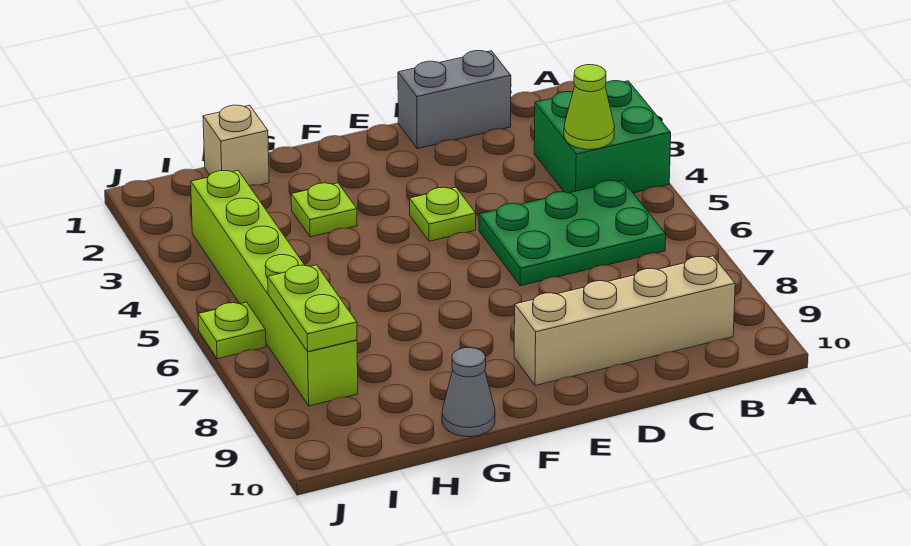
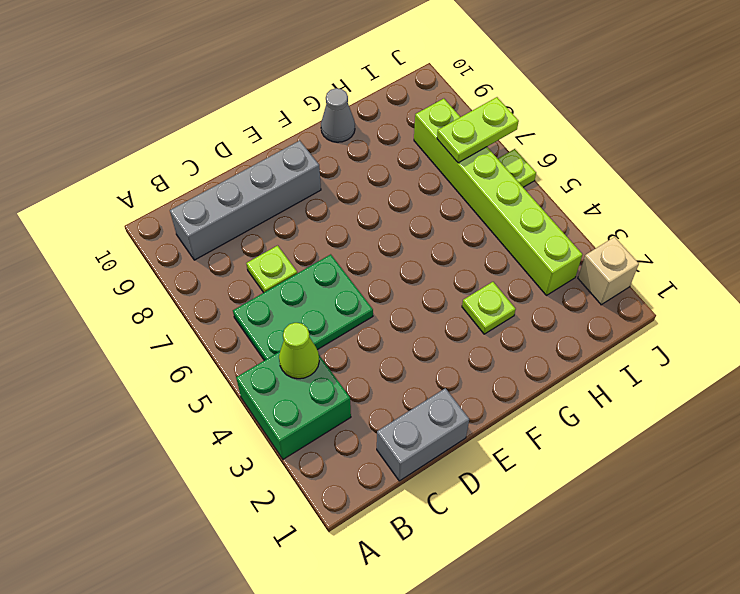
tan brick B9:E9 level 1 -> grey brick B9:E9 level 1
lime plate E4 level 1 -> lime plate C7 level 1
tan brick H1 level 1 -> tan brick J2 level 1
lime plate I7:I8 level 2 -> lime plate I7:J7 level 2

